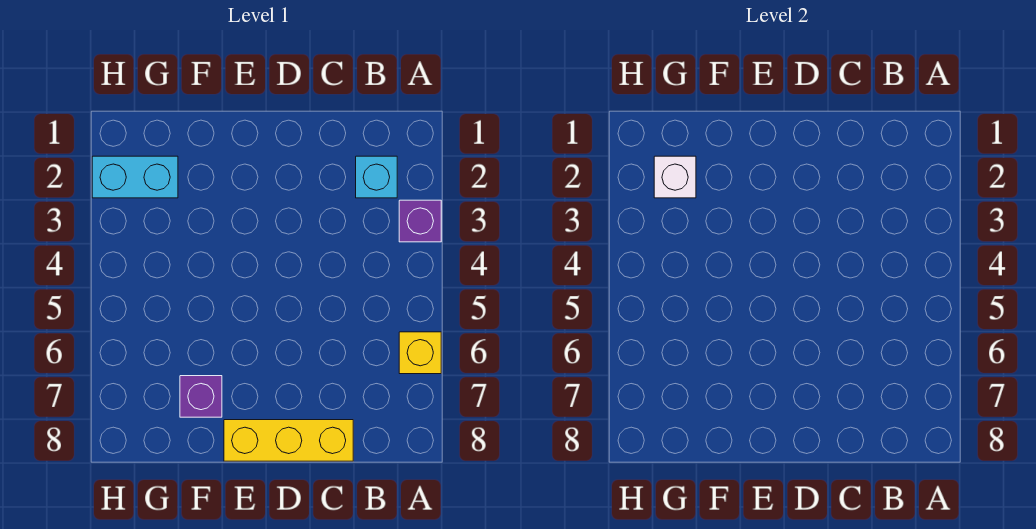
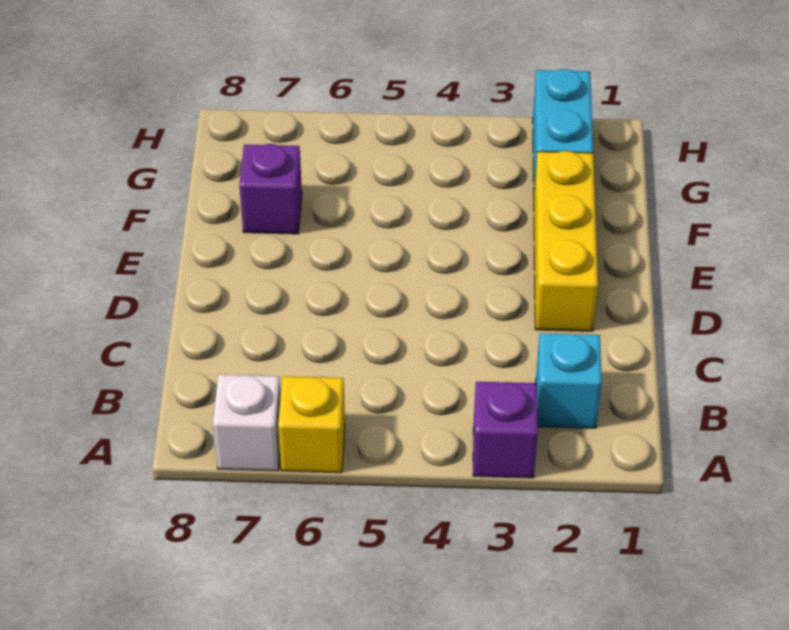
yellow brick C8:E8 level 1 -> yellow brick D2:F2 level 1
white brick G2 level 2 -> white brick A7 level 1

